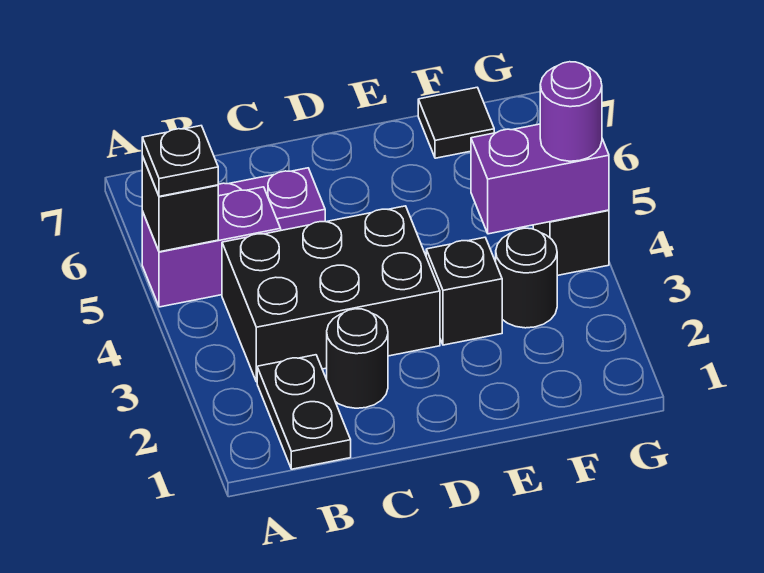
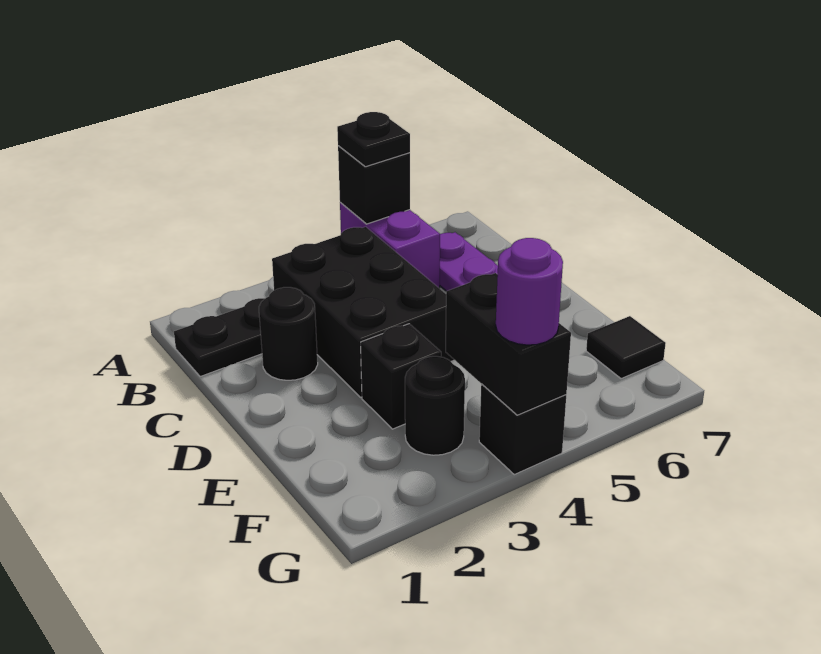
purple brick F4:G4 level 2 -> black brick F4:G4 level 2

